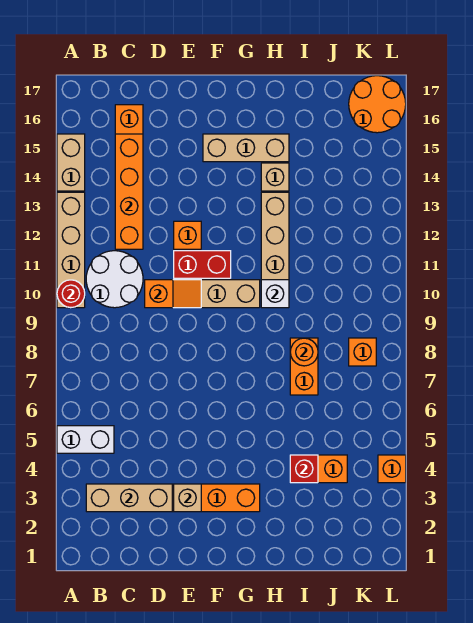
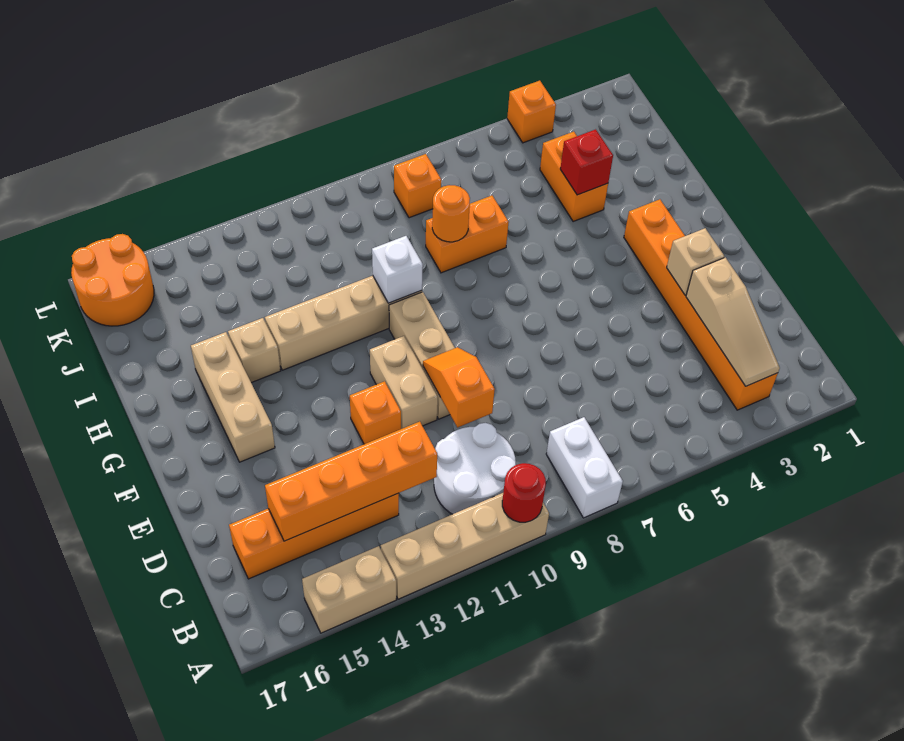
white brick A5:B5 level 1 -> white brick A8:B8 level 1
tan brick B3:D3 level 2 -> tan slope B3:D3 level 2 top D
red brick E11:F11 level 1 -> tan brick E11:F11 level 1

